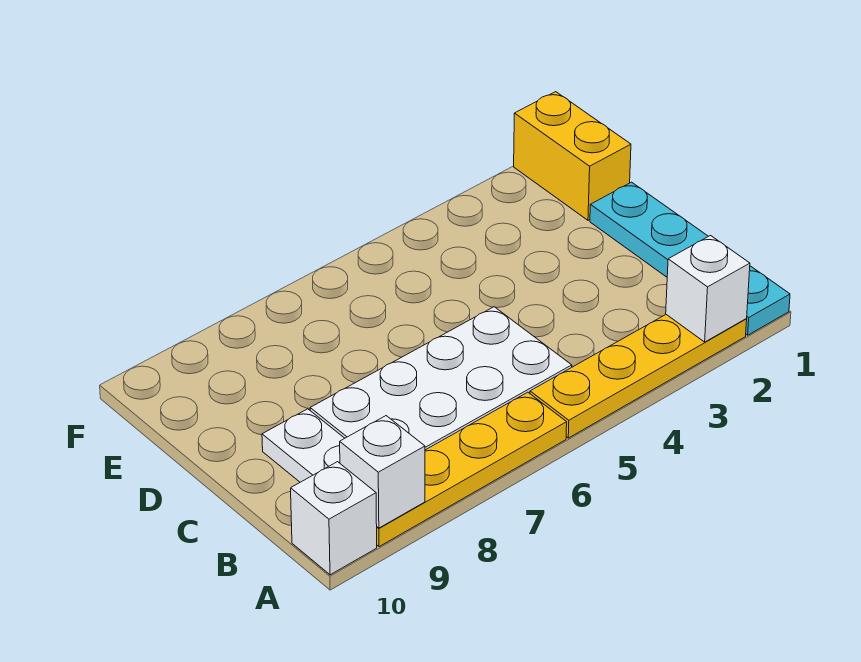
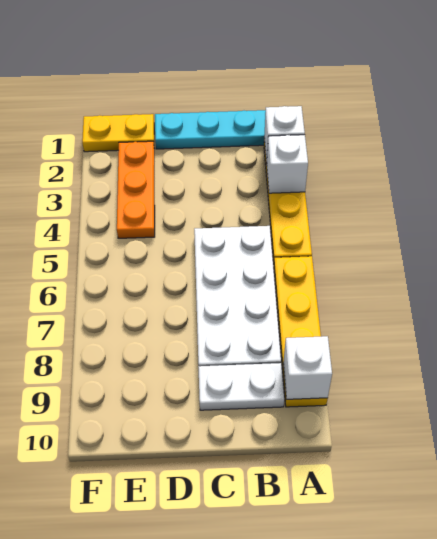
white brick A10 level 1 -> white brick A3 level 2
yellow brick E1:F1 level 1 -> yellow plate E1:F1 level 1
none -> orange plate E2:E4 level 1

